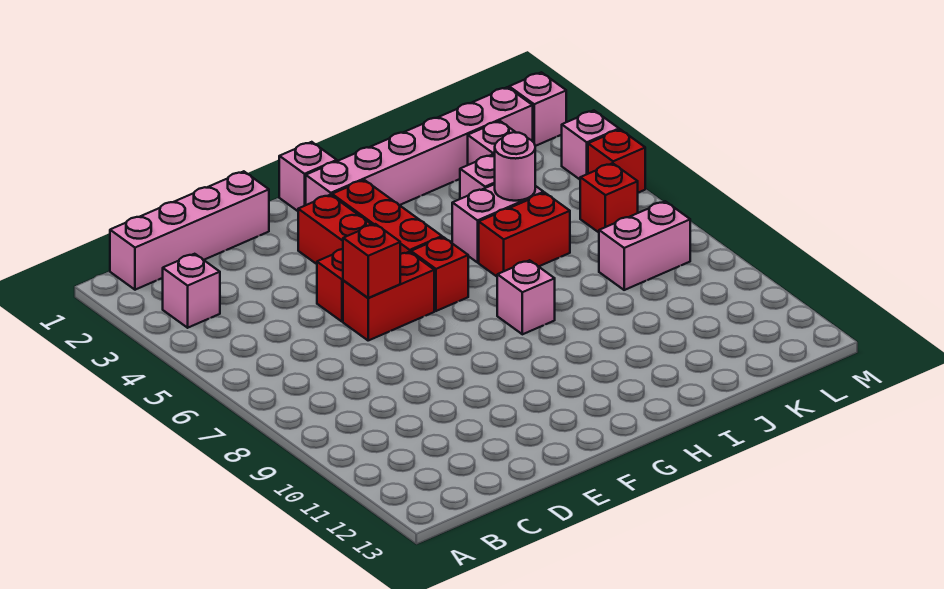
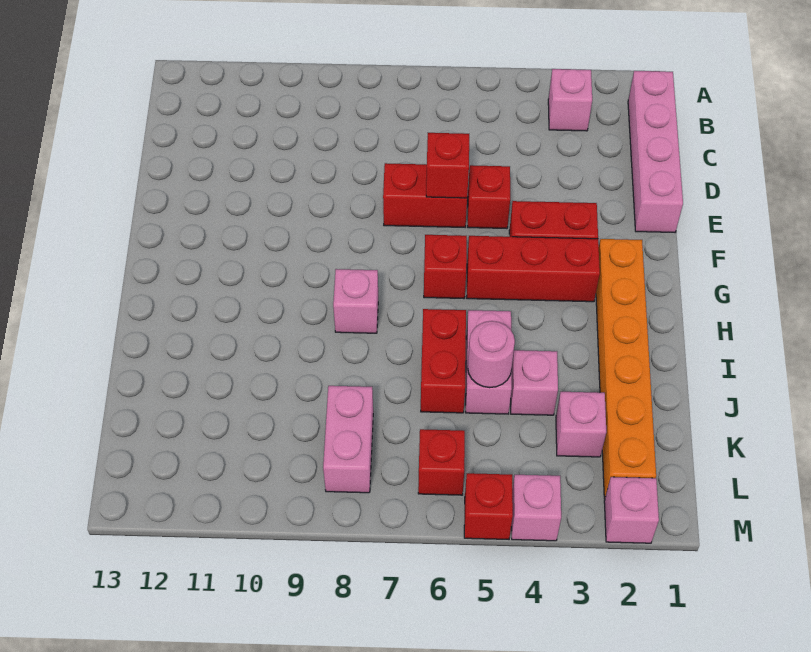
red brick E6:F6 level 1 -> red brick E6:E7 level 1
pink brick G1 level 1 -> none
pink brick G2:L2 level 1 -> orange brick G2:L2 level 1

